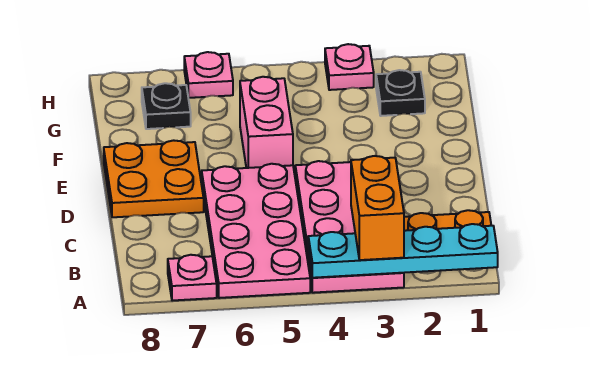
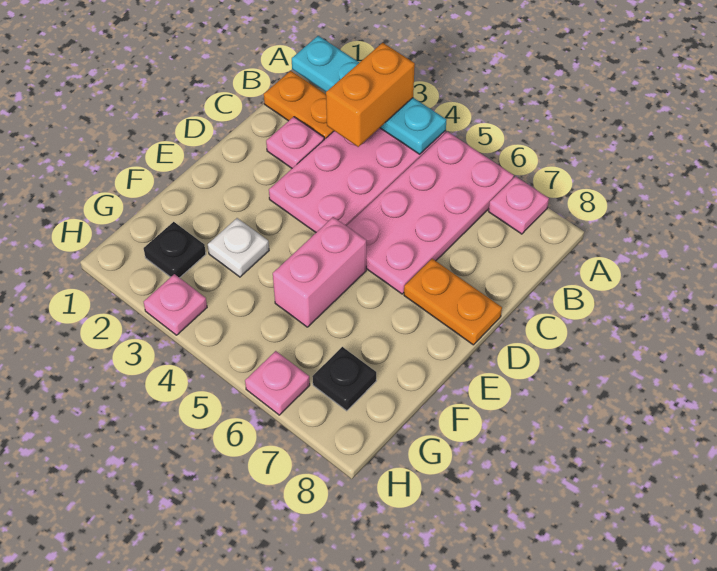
none -> pink plate C2 level 1
orange plate D7:E8 level 1 -> orange plate D7:D8 level 1
none -> white plate F3 level 1

